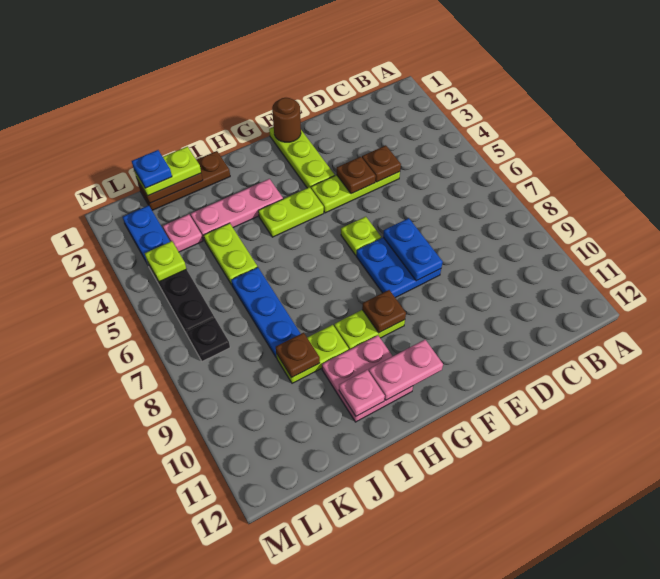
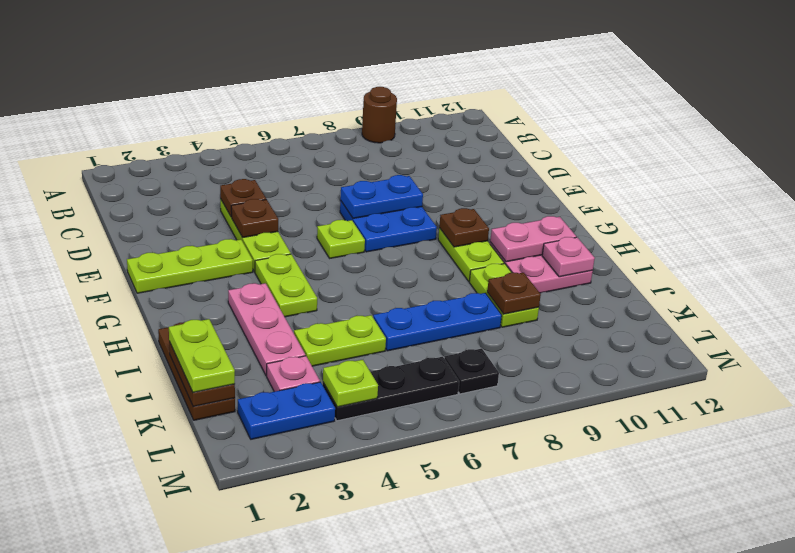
brown round brick F1 level 2 -> brown round brick A9 level 1
pink plate G11:H11 level 2 -> pink plate H10:H11 level 2
blue plate K1 level 4 -> none

